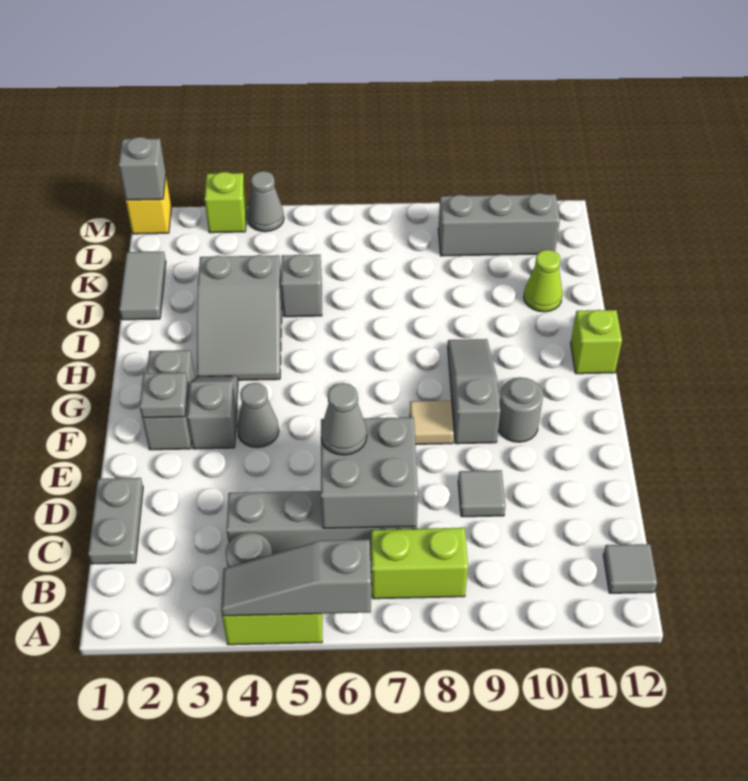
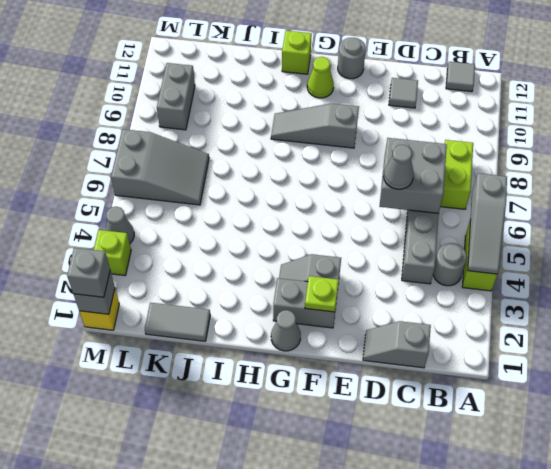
grey plate C1:D1 level 1 -> grey slope C1:D1 level 1 top C
grey tile D9 level 1 -> grey tile D11 level 1
grey plate F2 level 2 -> lime plate F2 level 2
grey cone F4 level 1 -> grey cone G1 level 1
tan tile F8 level 1 -> none
grey round brick F10 level 1 -> grey round brick F12 level 1
grey slope H3:J4 level 1 top J -> grey slope K6:M7 level 1 top M
grey brick J5 level 1 -> grey brick M1 level 3
lime cone J11 level 1 -> lime cone G11 level 1
grey brick L9:L11 level 1 -> grey brick L9:L10 level 1

